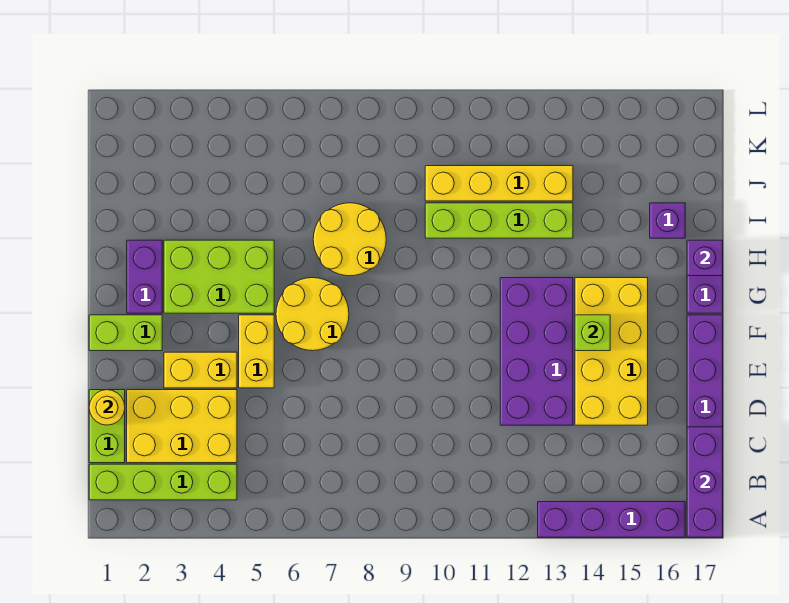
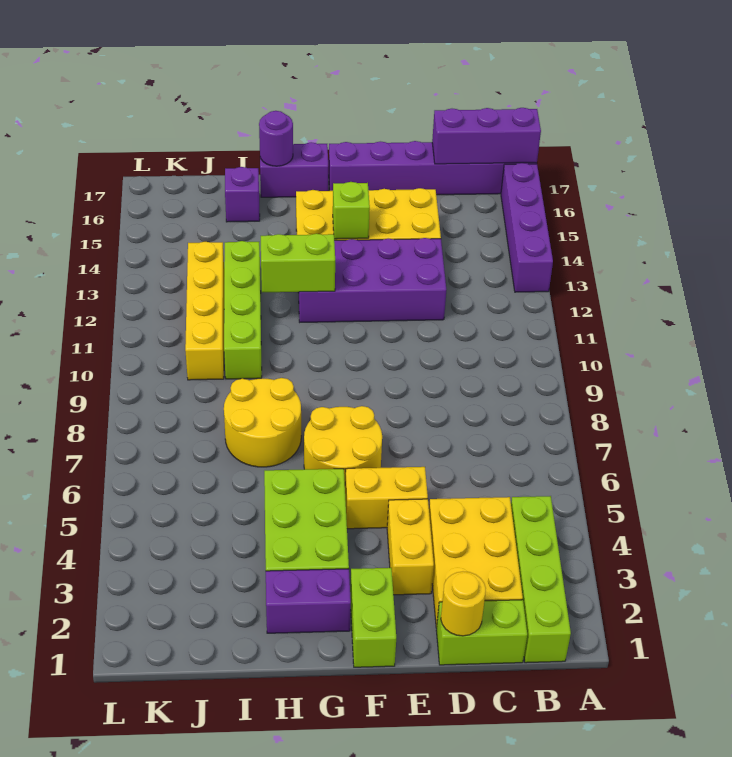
none -> lime brick G12:H12 level 2
purple brick H17 level 2 -> purple round brick H17 level 2

